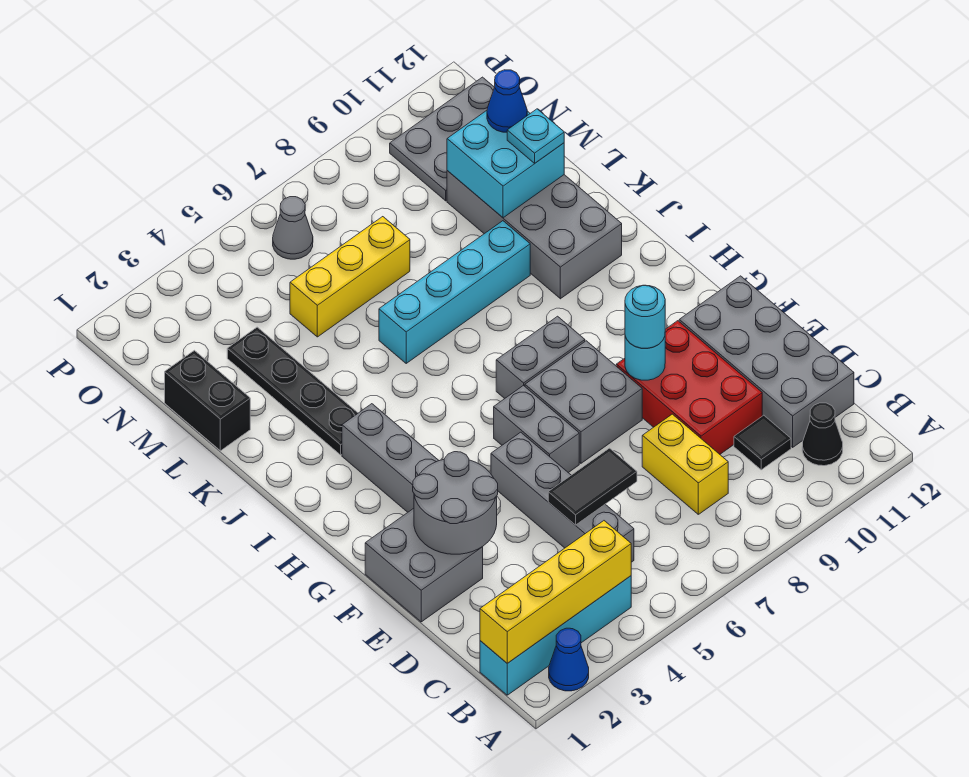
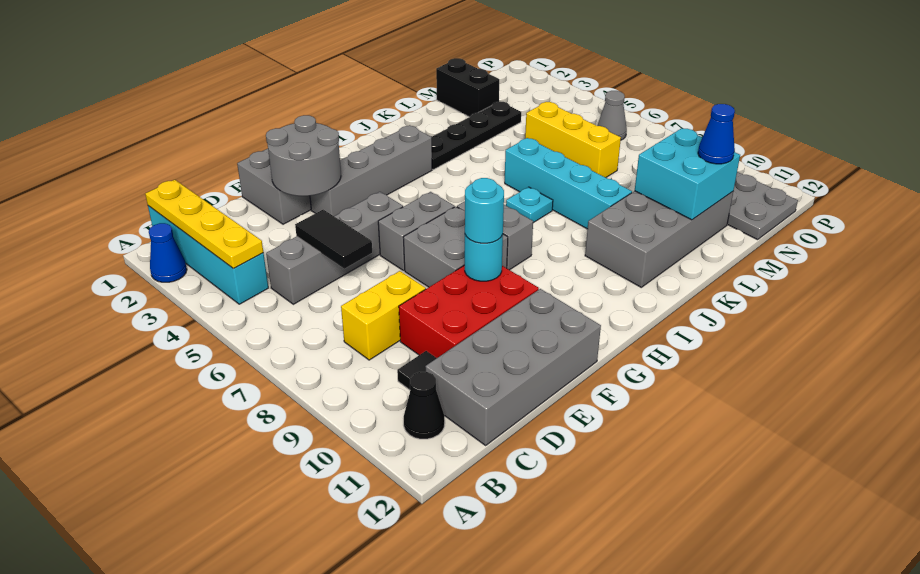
yellow brick B1:B4 level 2 -> yellow plate B1:B4 level 2
black brick L1:M1 level 1 -> black brick M1:M2 level 1
cyan plate L11 level 3 -> cyan plate J7 level 1

